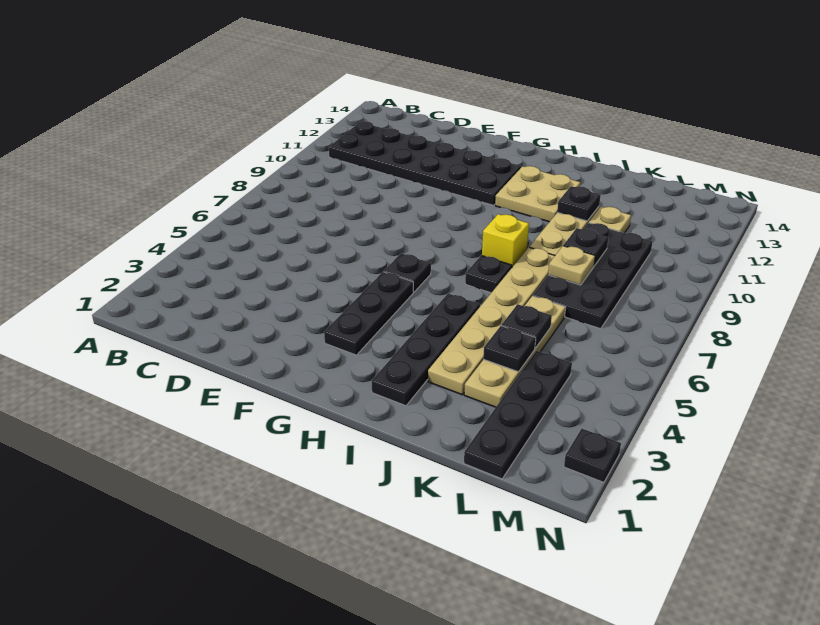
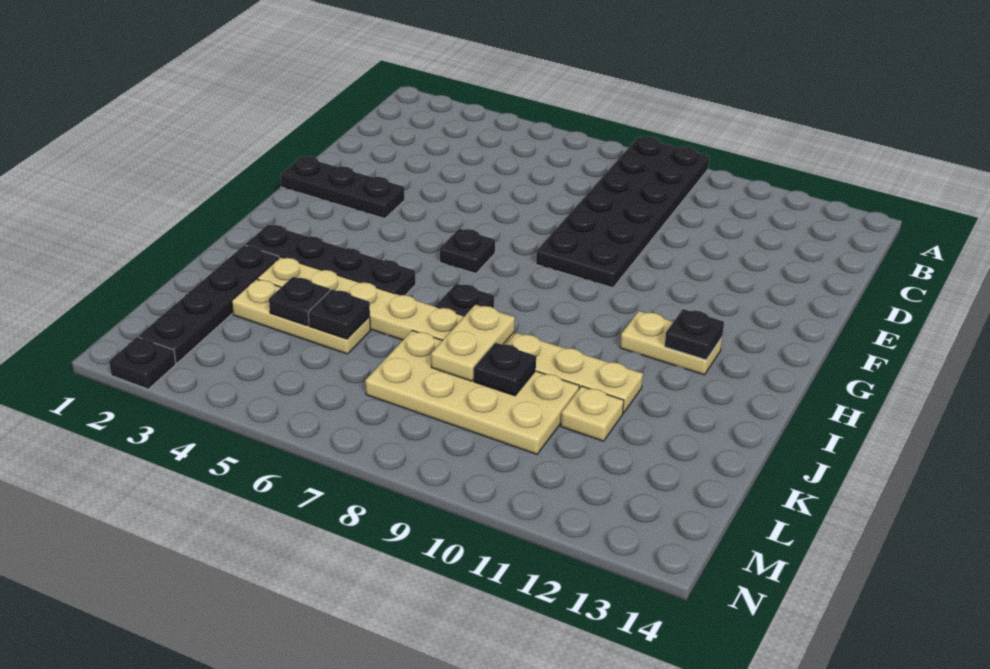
black plate B11:G12 level 1 -> black plate A8:F9 level 1
black plate G3:G5 level 1 -> black plate F1:F3 level 1
tan plate H11:I12 level 1 -> tan plate H11:H12 level 1
yellow brick I8 level 1 -> none
black plate J11 level 2 -> black plate H12 level 2
tan plate K3:K6 level 1 -> tan plate K3:K5 level 1
black plate K7:L10 level 1 -> tan plate K7:L10 level 1
tan plate K8 level 2 -> tan plate J8:K8 level 2
black plate L1:L4 level 1 -> black plate J2:M2 level 1

